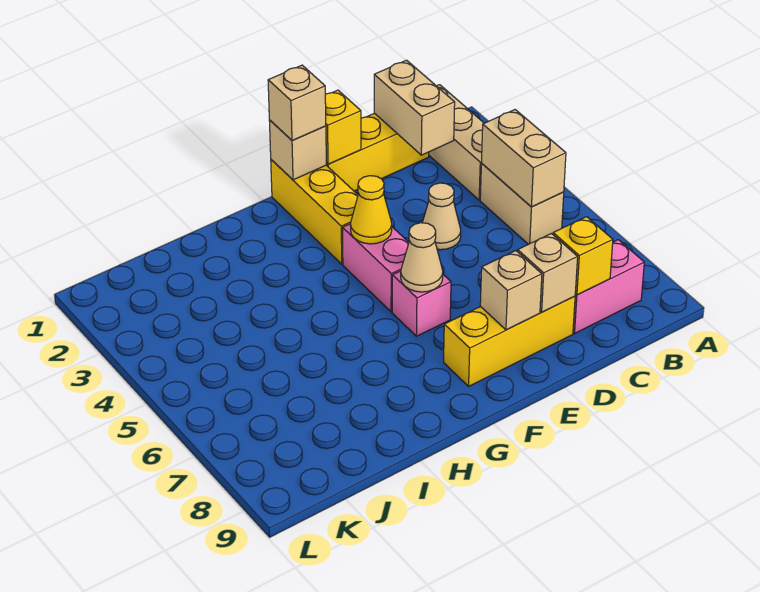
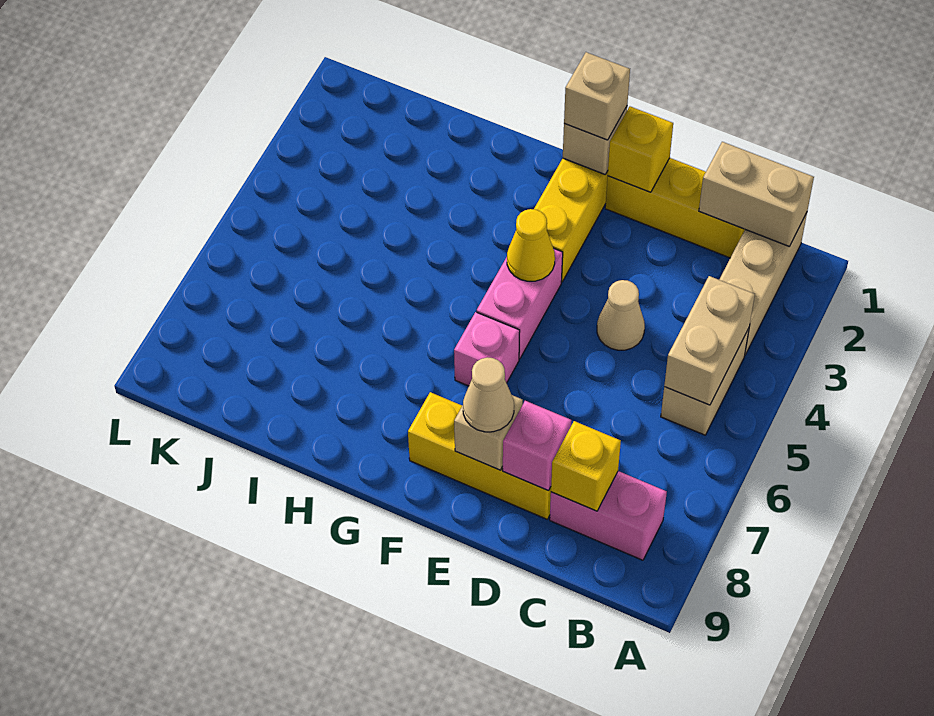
tan brick C1:C2 level 2 -> tan brick B1:C1 level 2
tan brick D8 level 2 -> pink brick D8 level 2
tan cone F6 level 2 -> tan cone E8 level 3

